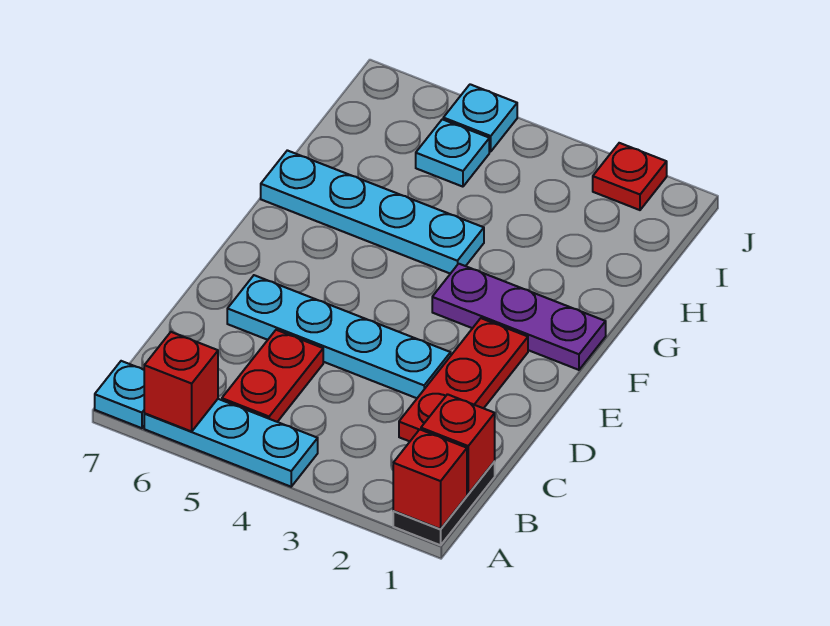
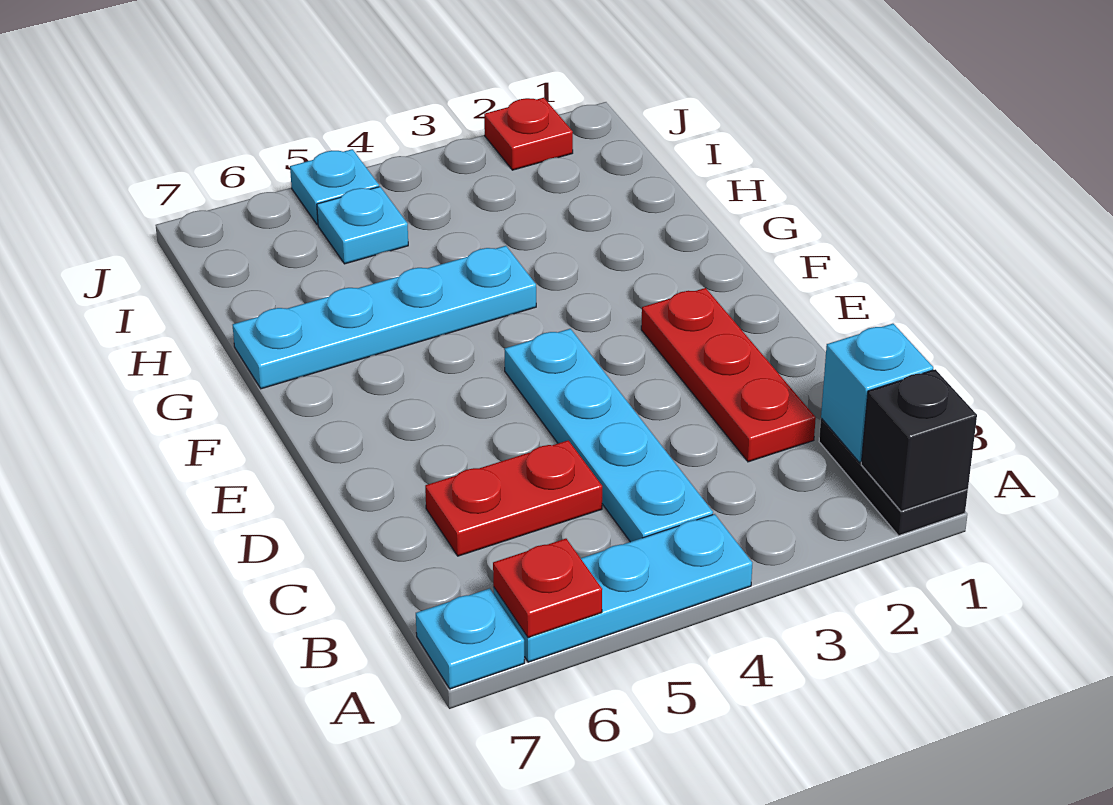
red brick A1 level 2 -> black brick A1 level 2
red brick A6 level 2 -> red plate A6 level 2
red brick B1 level 2 -> cyan brick B1 level 2
red plate B5:C5 level 1 -> red plate C5:C6 level 1
cyan plate D3:D6 level 1 -> cyan plate B4:E4 level 1
purple plate F1:F3 level 1 -> none

